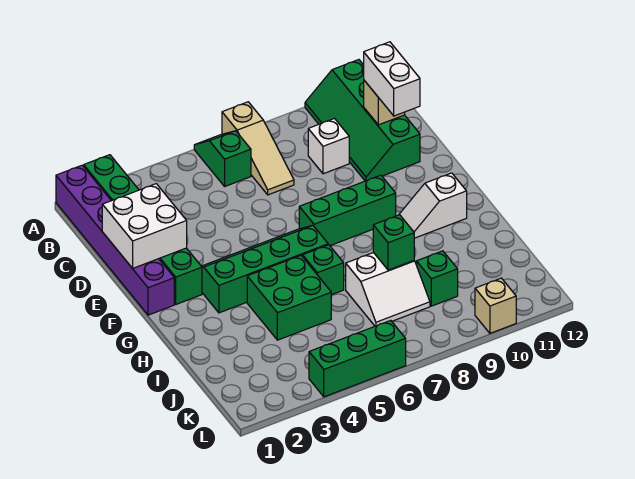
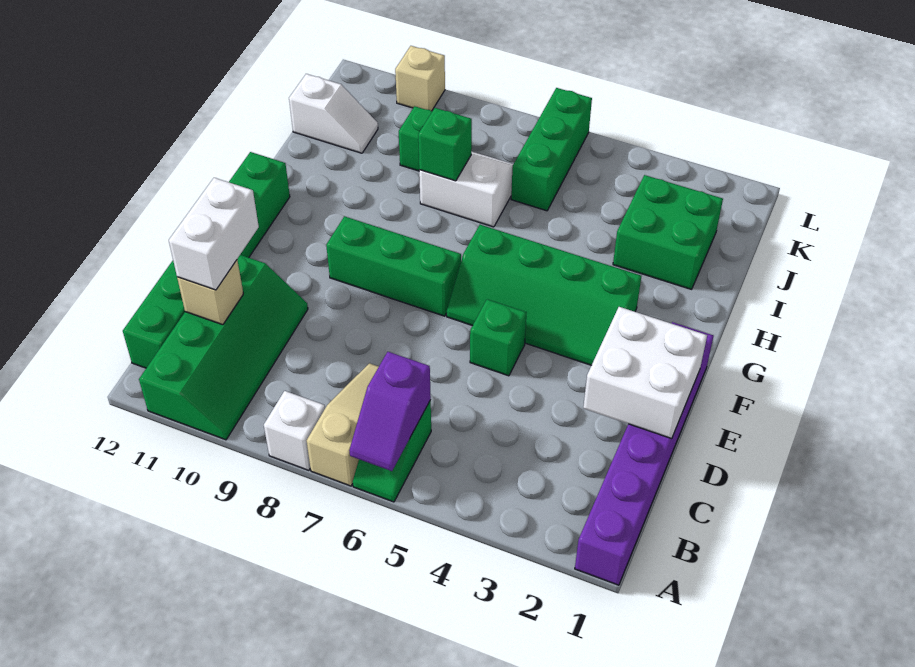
green brick A2:F2 level 1 -> green brick B12:G12 level 1
none -> purple slope A6:B6 level 2 top B
white brick C9 level 1 -> white brick A8 level 1
white slope G10:G11 level 1 top 11 -> white slope J11:J12 level 1 top 12
green brick H4:I5 level 1 -> green brick I2:J3 level 1
green brick H6 level 1 -> green brick E5 level 1
green brick L4:L6 level 1 -> green brick J6:L6 level 1

